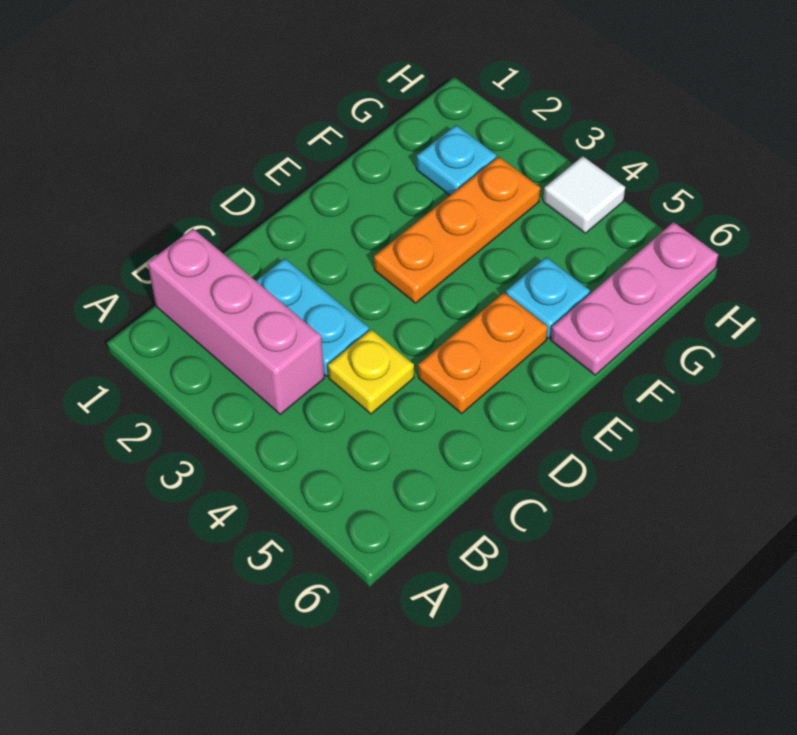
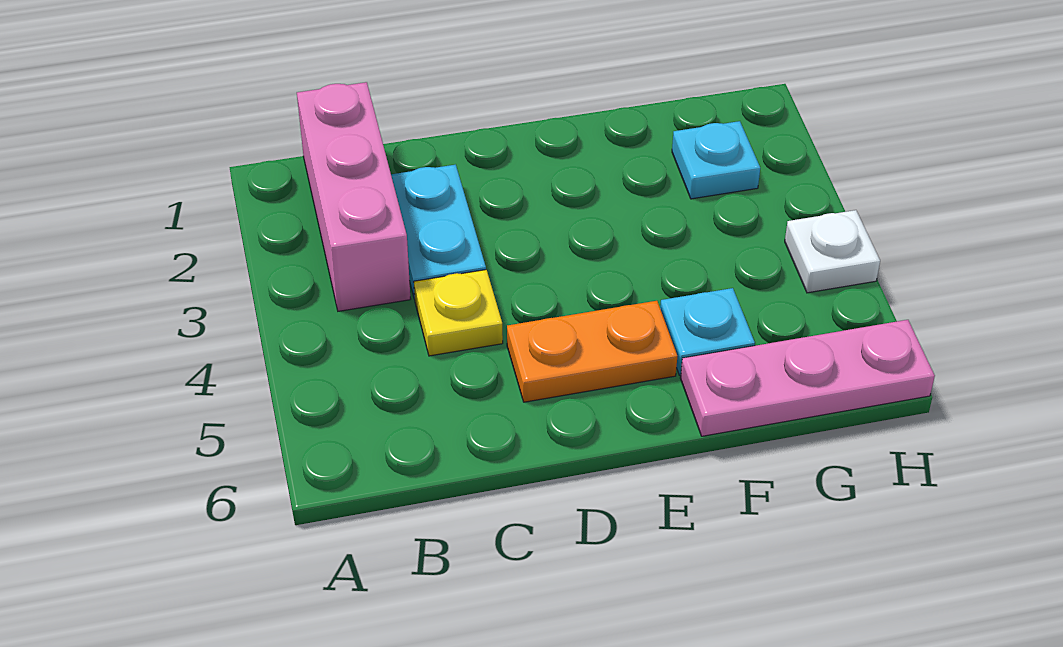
orange plate E3:G3 level 1 -> none
white tile H4 level 1 -> white plate H4 level 1

